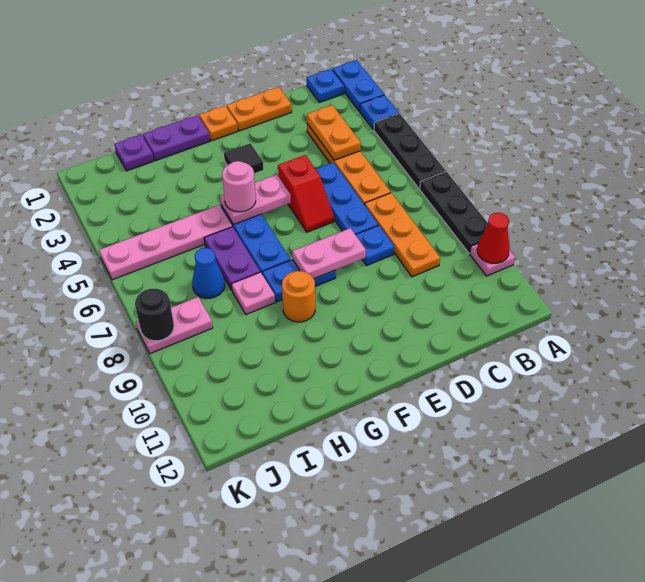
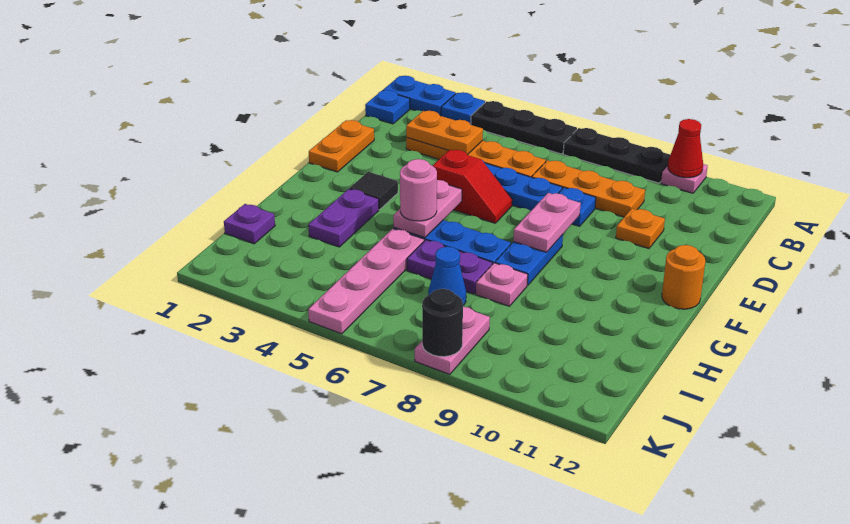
orange plate F1 level 1 -> orange plate D10 level 1
purple plate G1:H1 level 1 -> purple plate G3:H3 level 1
orange round brick G9 level 1 -> orange round brick F12 level 1

